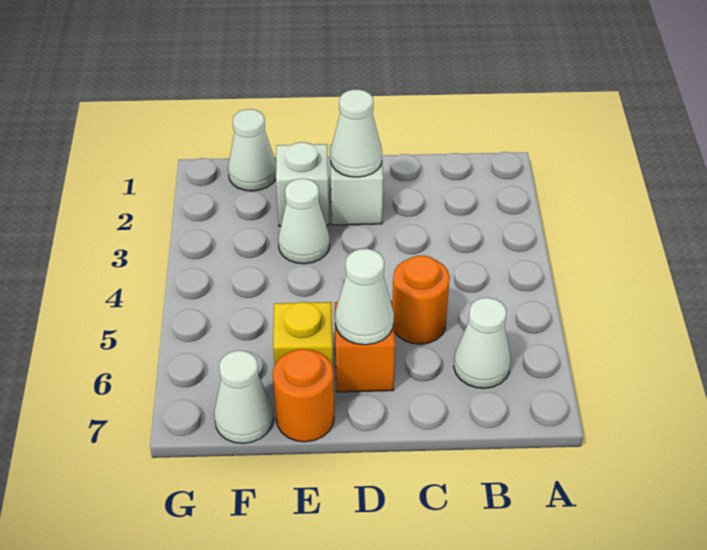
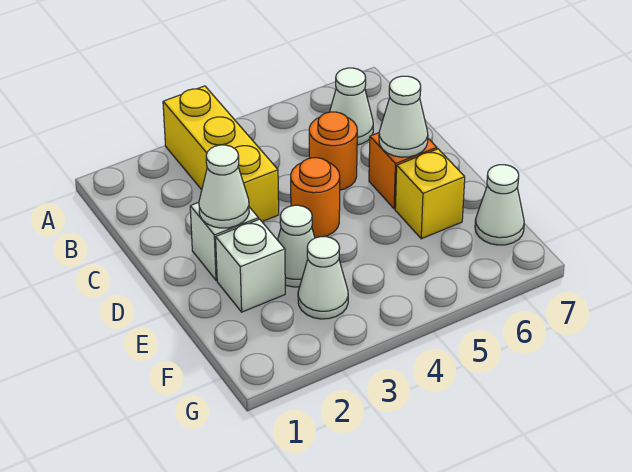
none -> yellow brick A3:C3 level 1
orange round brick E7 level 1 -> orange round brick D4 level 1
white cone F1 level 1 -> white cone F3 level 1

